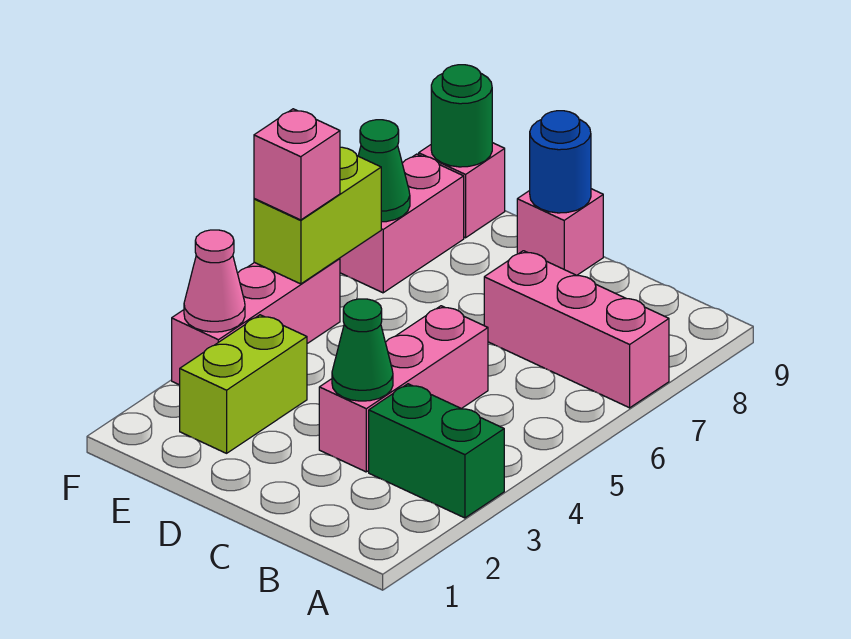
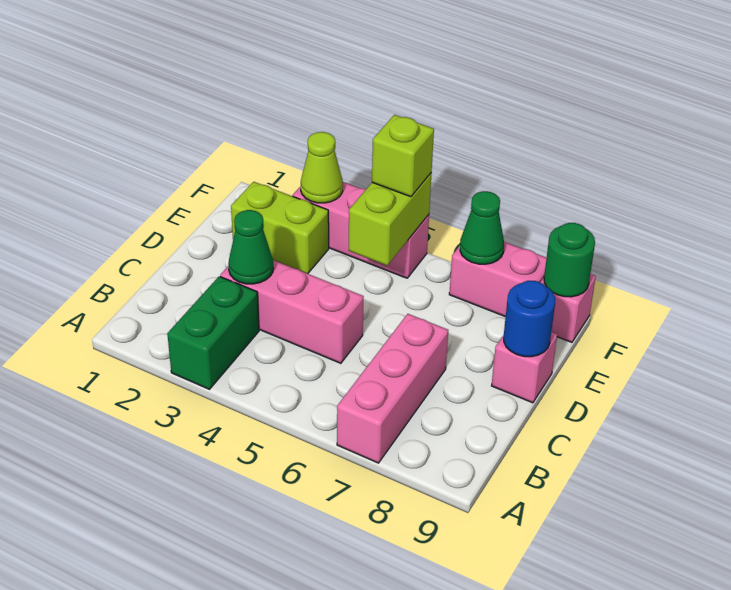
pink cone F3 level 2 -> lime cone F3 level 2
lime brick F5:F6 level 2 -> lime brick E5:F5 level 2
pink brick F5 level 3 -> lime brick F5 level 3

